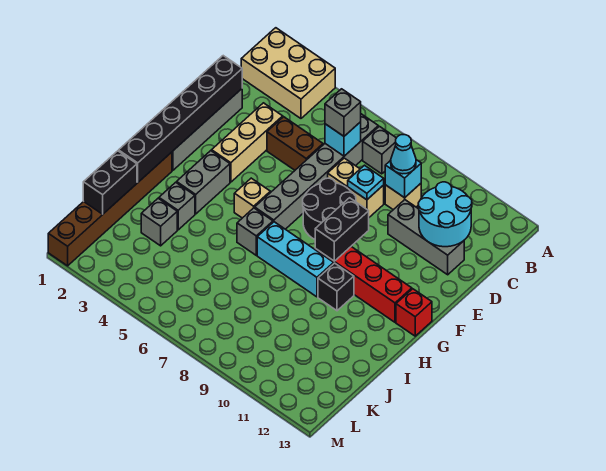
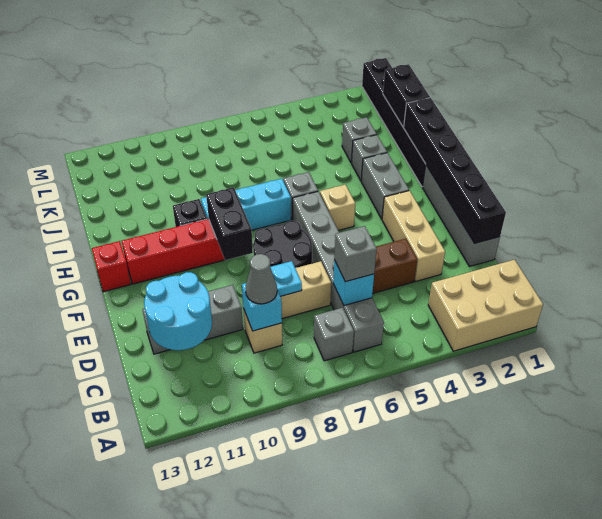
cyan cone C9 level 3 -> grey cone C9 level 3
brown brick H1:M1 level 1 -> black brick H1:M1 level 1

